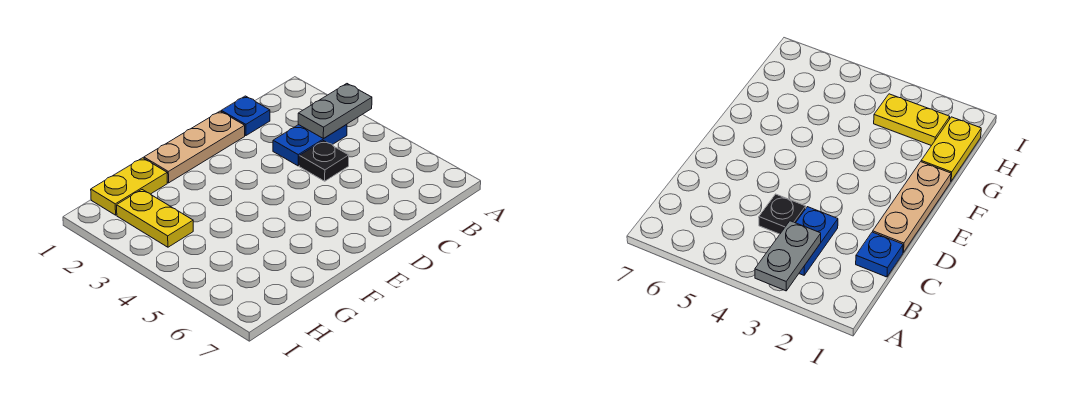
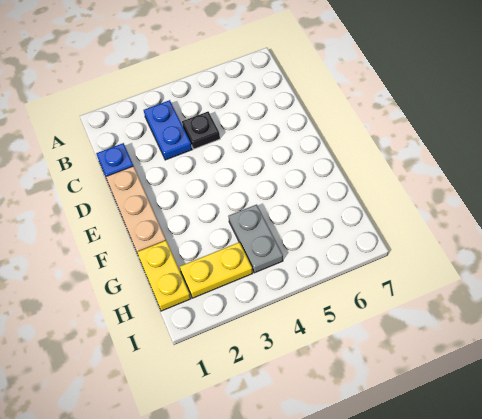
grey plate A3:B3 level 2 -> grey plate G4:H4 level 1

